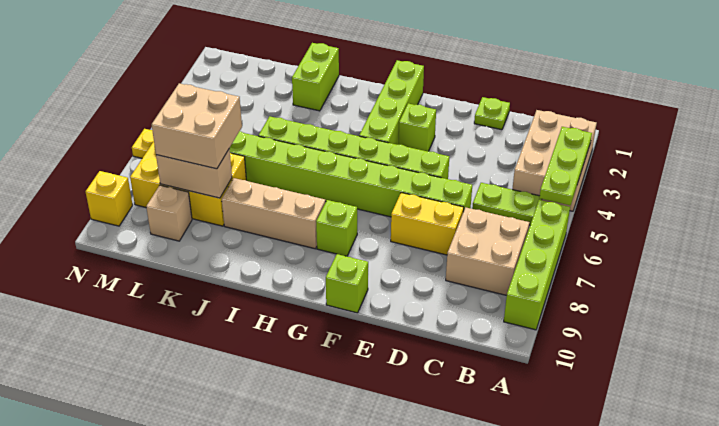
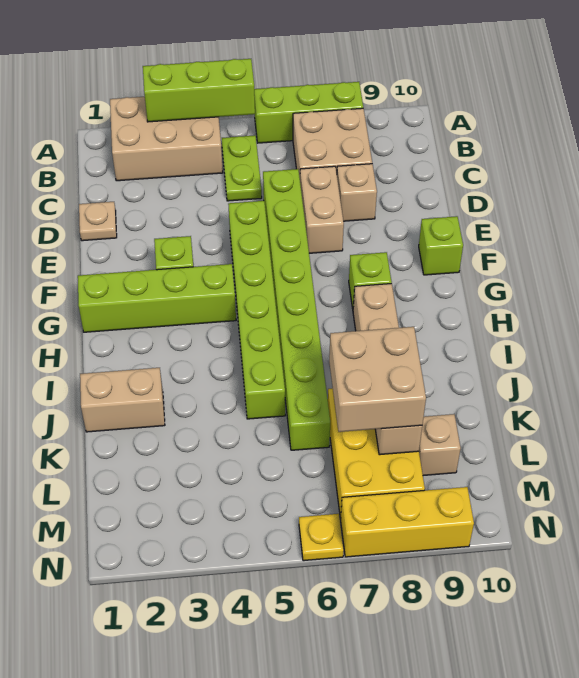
lime plate A3:A5 level 2 -> lime brick A3:A5 level 2
lime brick A6:A9 level 1 -> lime brick A6:A8 level 1
lime plate D1 level 1 -> tan plate D1 level 1
yellow brick D7:E7 level 1 -> tan brick D7:E7 level 1
none -> tan brick D8 level 1
lime brick J1:J2 level 1 -> tan brick J1:J2 level 1
yellow brick N9 level 1 -> yellow brick N7:N9 level 1

